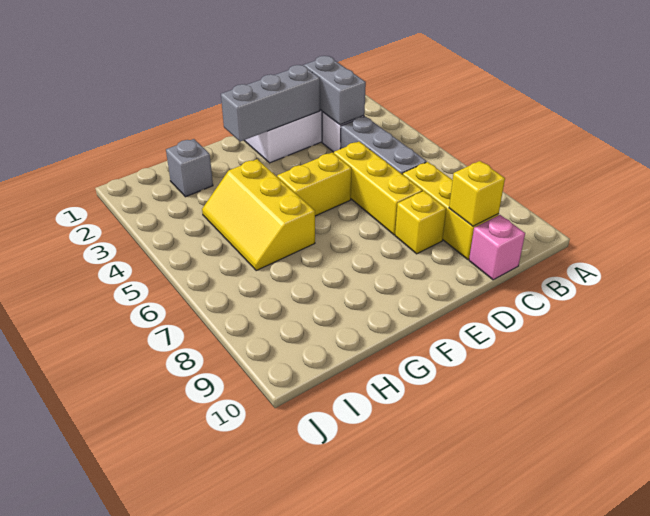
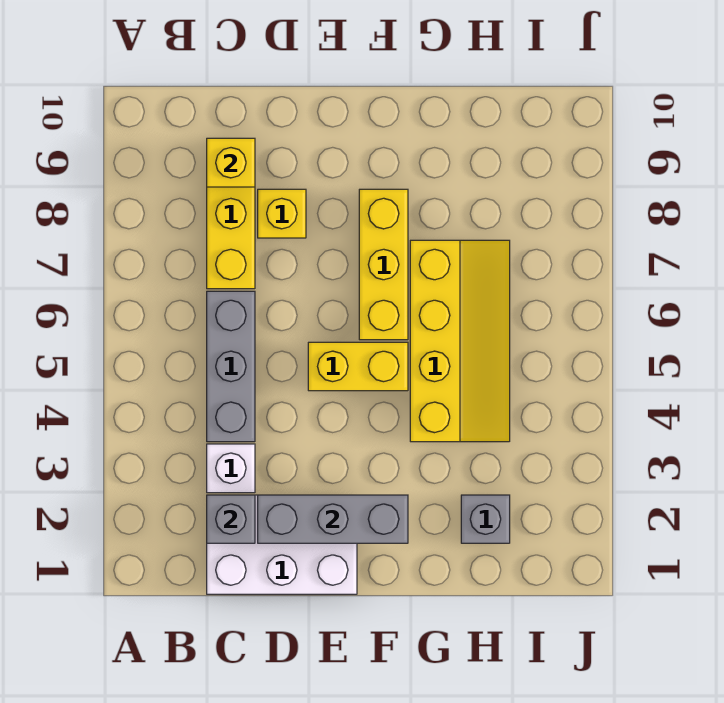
grey brick C2:C3 level 2 -> grey brick C2 level 2
pink brick C10 level 1 -> none
yellow brick D5:D7 level 1 -> yellow brick F6:F8 level 1
yellow slope G4:H6 level 1 top G -> yellow slope G4:H7 level 1 top G

